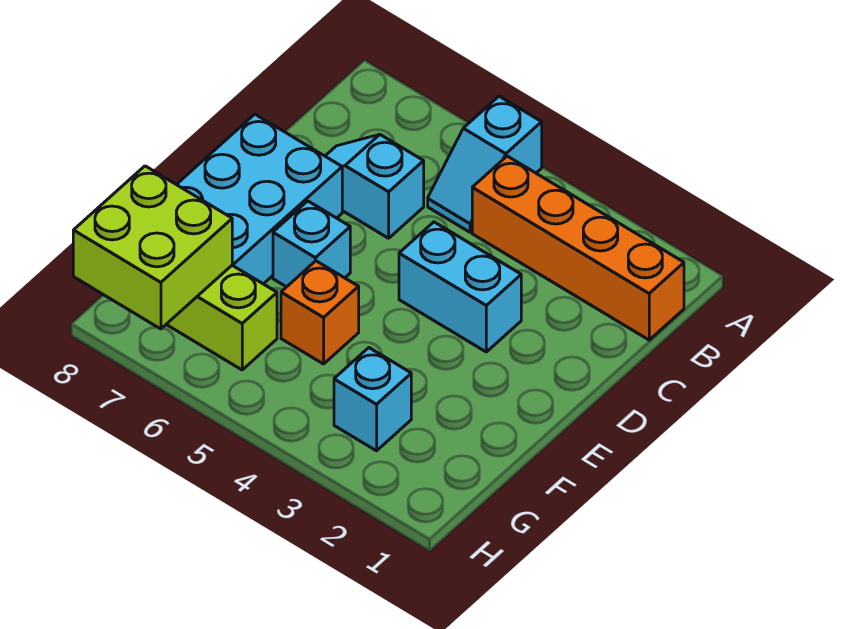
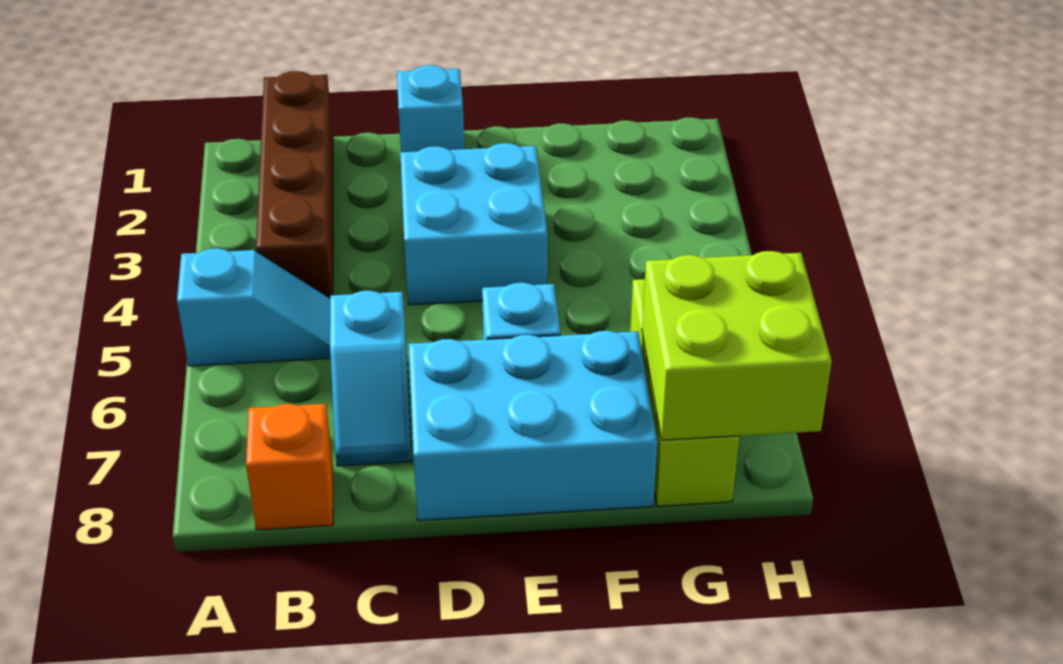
orange brick B1:B4 level 1 -> brown brick B1:B4 level 1
cyan brick D3:D4 level 1 -> cyan brick D3:E4 level 1
orange brick F5 level 1 -> orange brick B8 level 1
cyan brick G3 level 1 -> cyan brick D1 level 1

